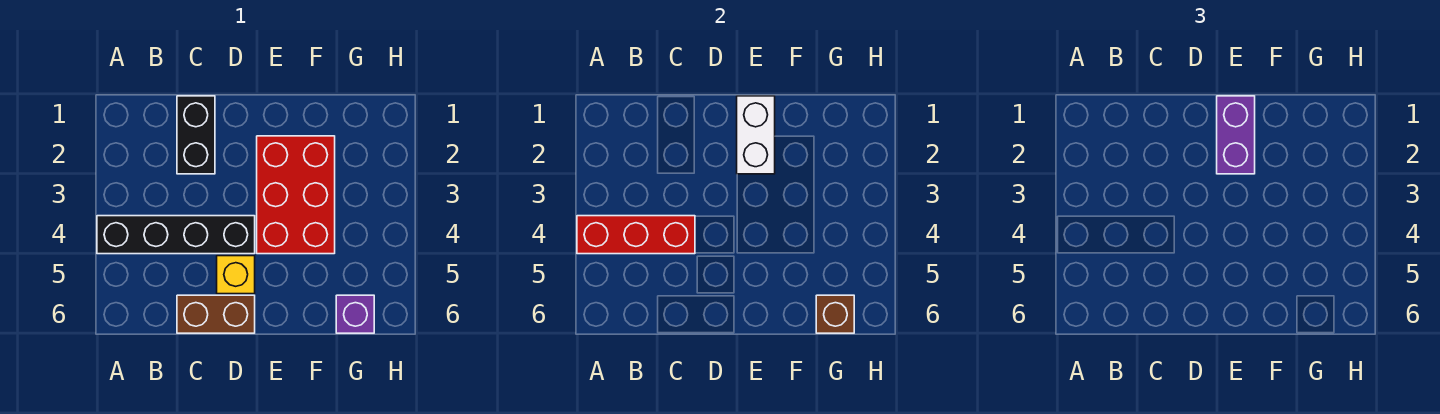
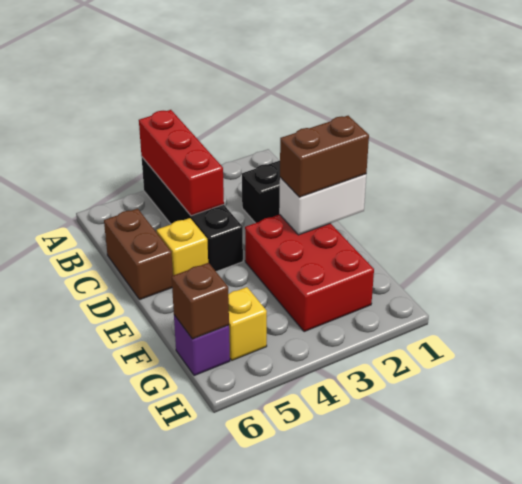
purple brick E1:E2 level 3 -> brown brick E1:E2 level 3
red brick E2:F4 level 1 -> red brick E2:G3 level 1
none -> yellow brick G5 level 1

